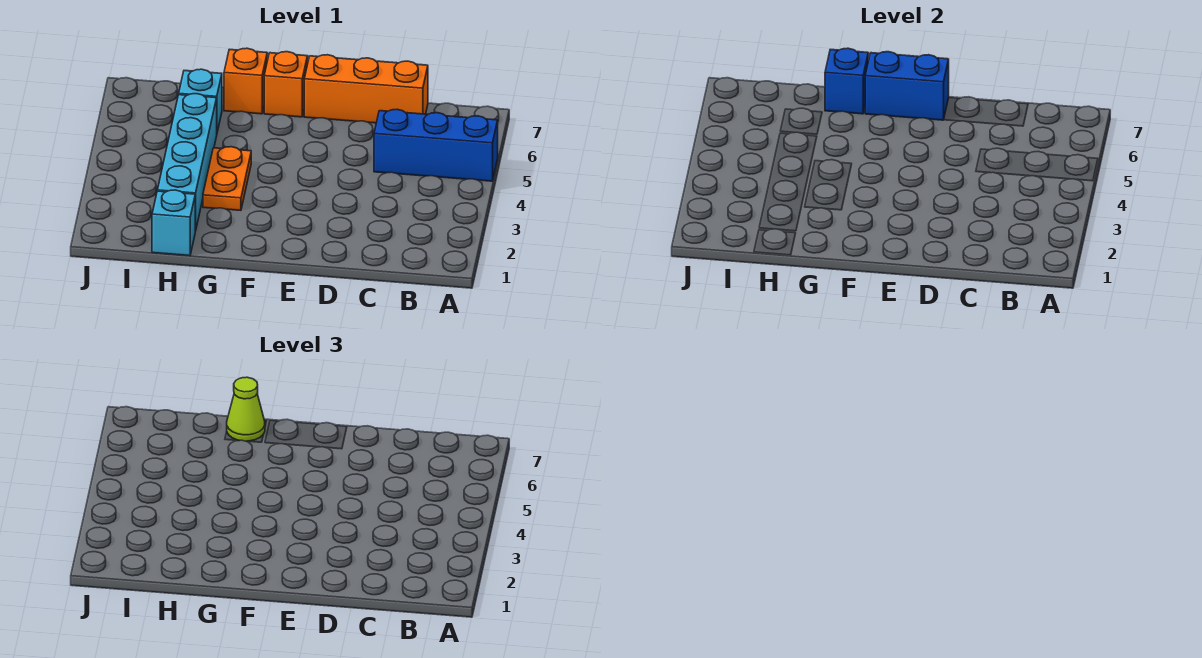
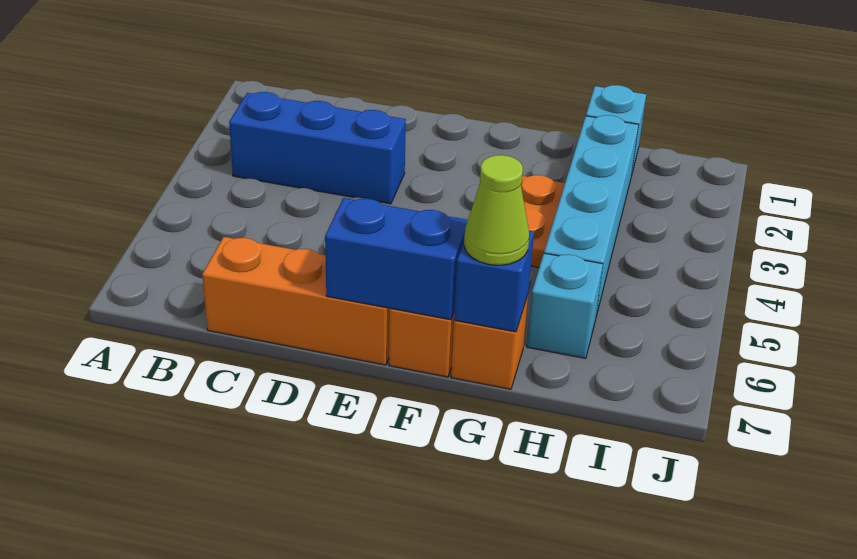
blue brick A5:C5 level 1 -> blue brick B3:D3 level 1

